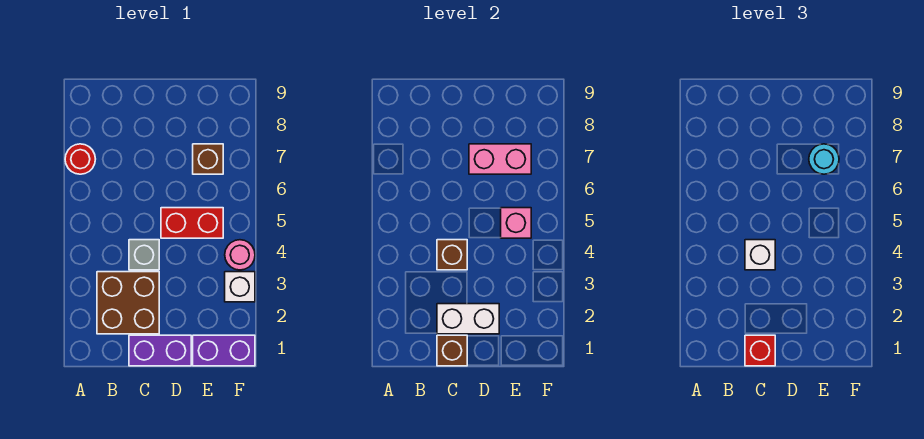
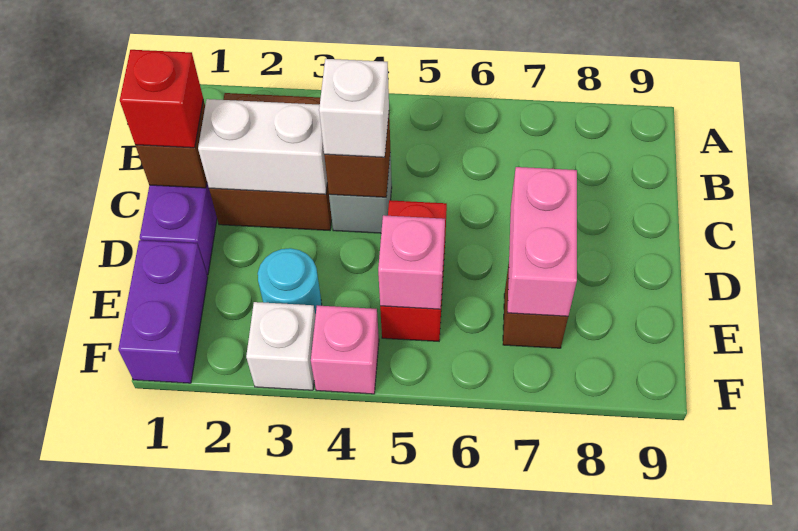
red round brick A7 level 1 -> none
white brick C2:D2 level 2 -> white brick C2:C3 level 2
cyan round brick E7 level 3 -> cyan round brick E3 level 1
pink round brick F4 level 1 -> pink brick F4 level 1

